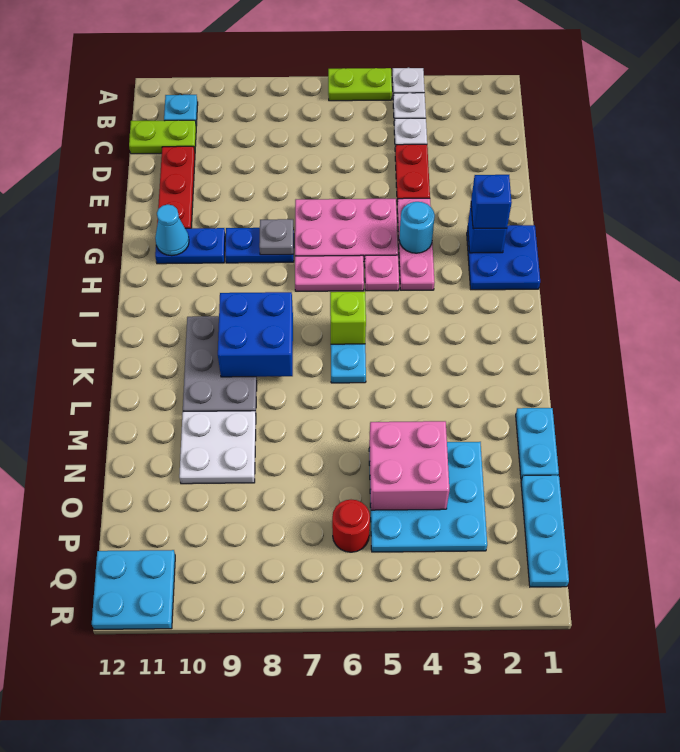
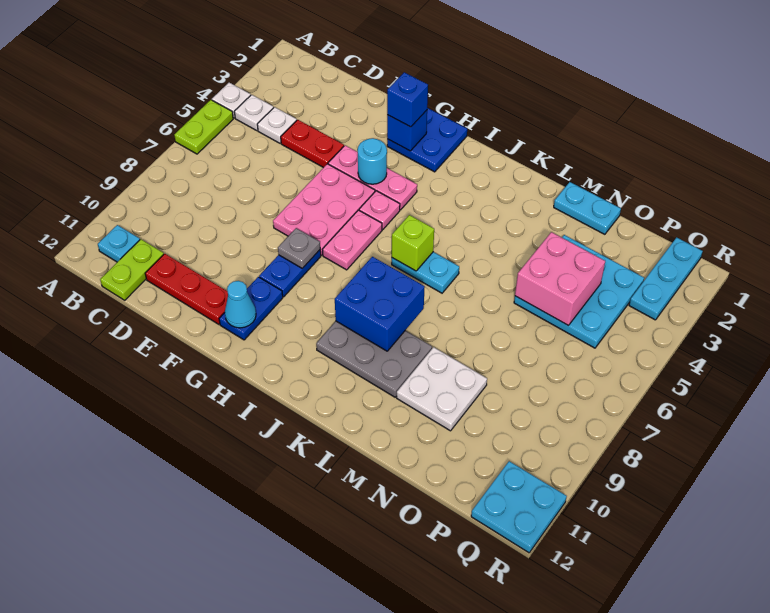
cyan plate O1:Q1 level 1 -> cyan plate Q1:Q3 level 1
red round brick P6 level 1 -> none

